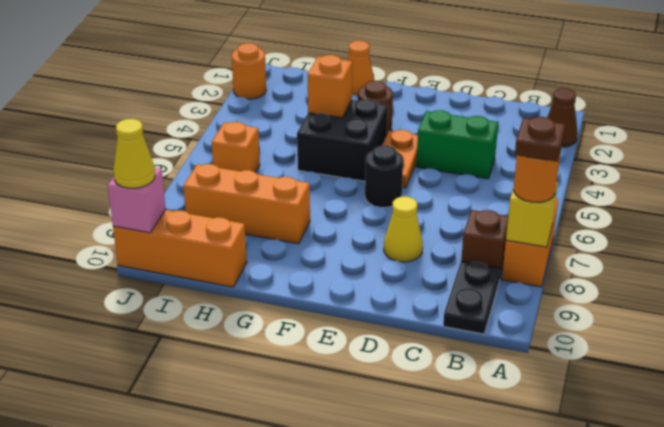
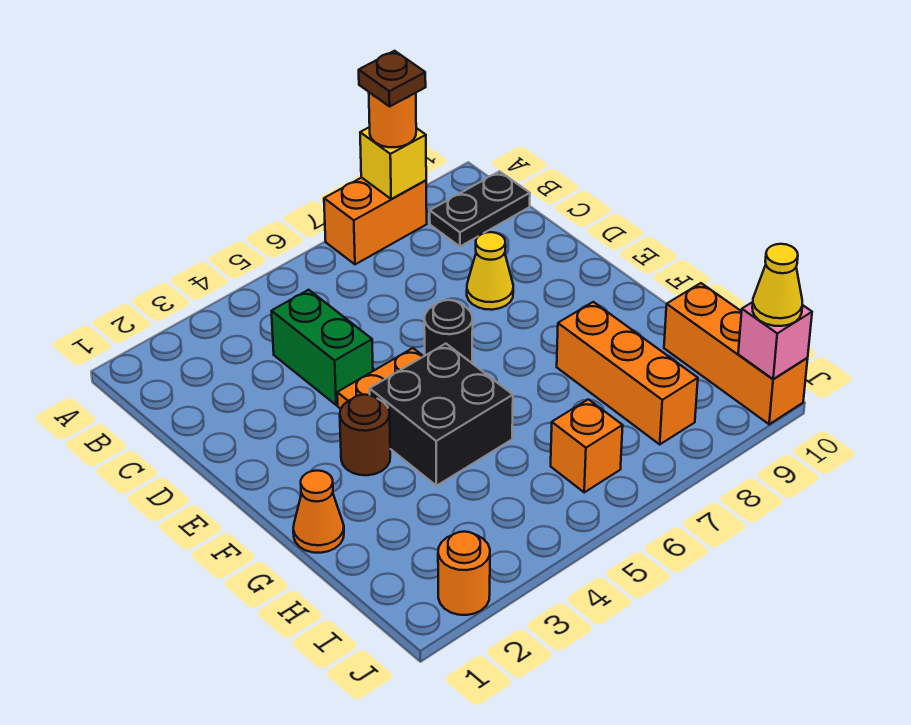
brown cone A2 level 1 -> none
brown brick B8 level 1 -> none
orange brick G4 level 2 -> none

